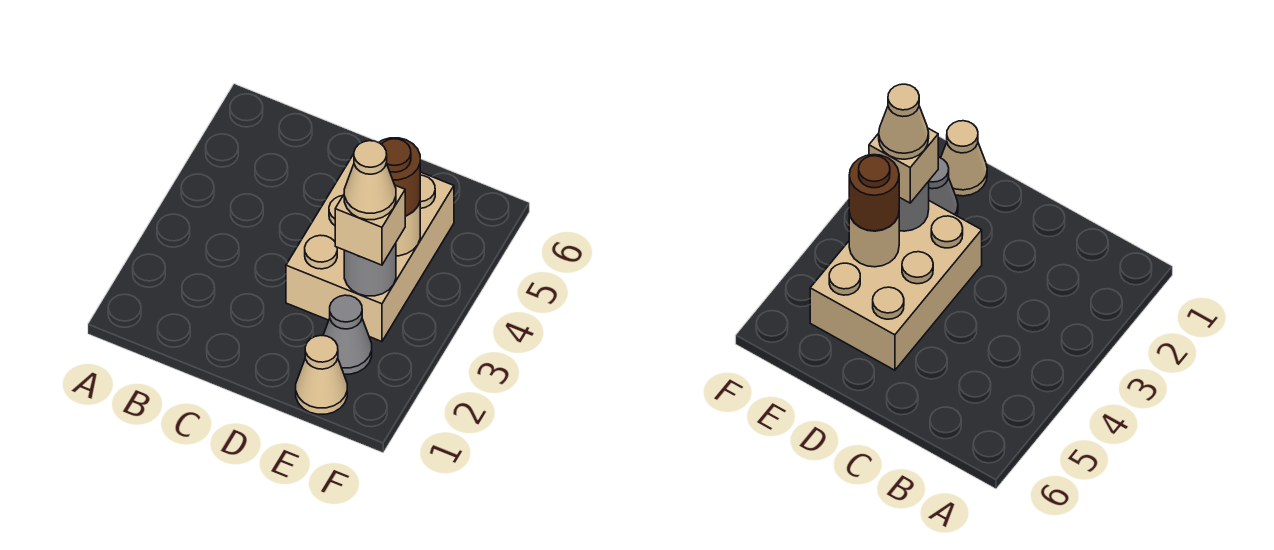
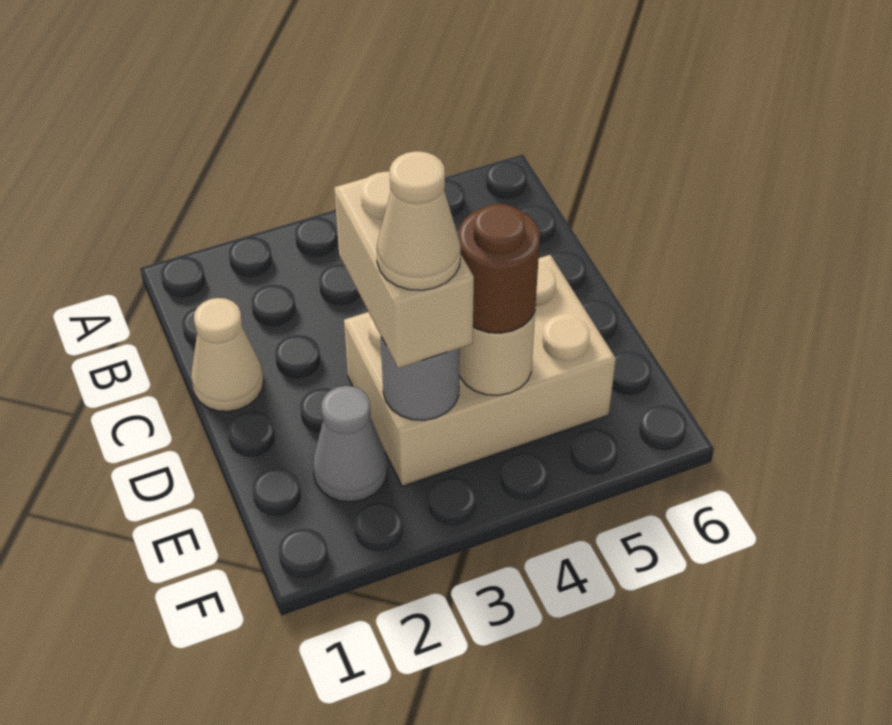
tan cone E1 level 1 -> tan cone C1 level 1
tan brick E3 level 3 -> tan brick D3:E3 level 3

